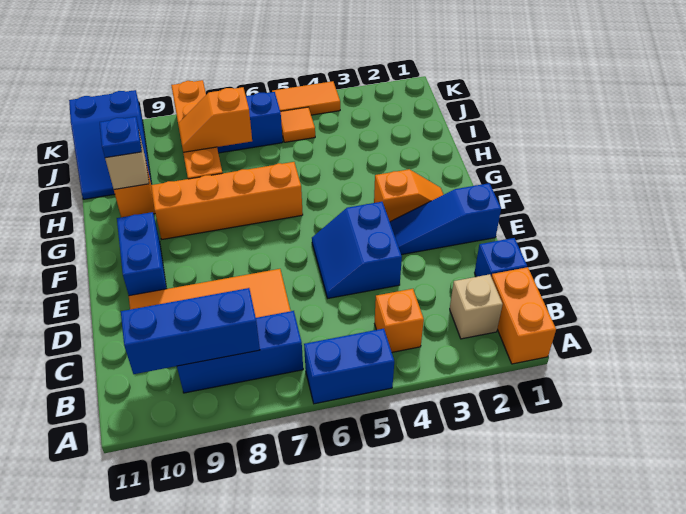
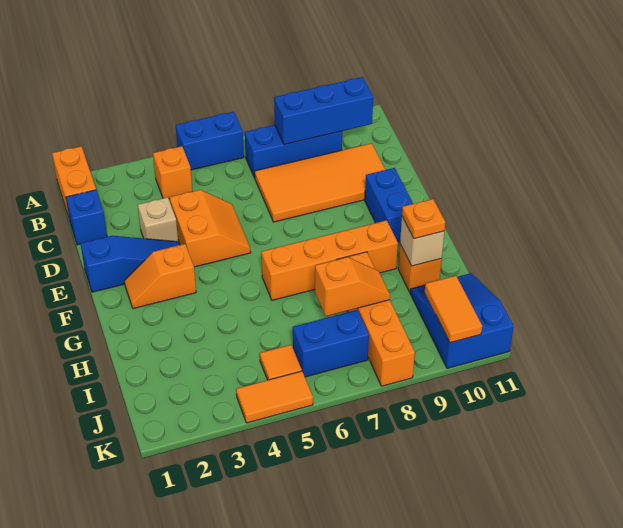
tan brick B2 level 1 -> tan brick D3 level 1
blue slope D4:E5 level 1 top 4 -> orange slope D4:E5 level 1 top 4
blue plate H10 level 3 -> orange plate H10 level 3
none -> orange tile J10:K10 level 2

